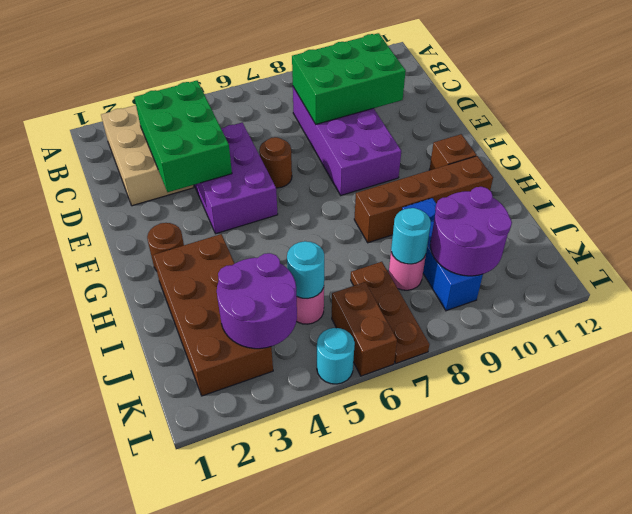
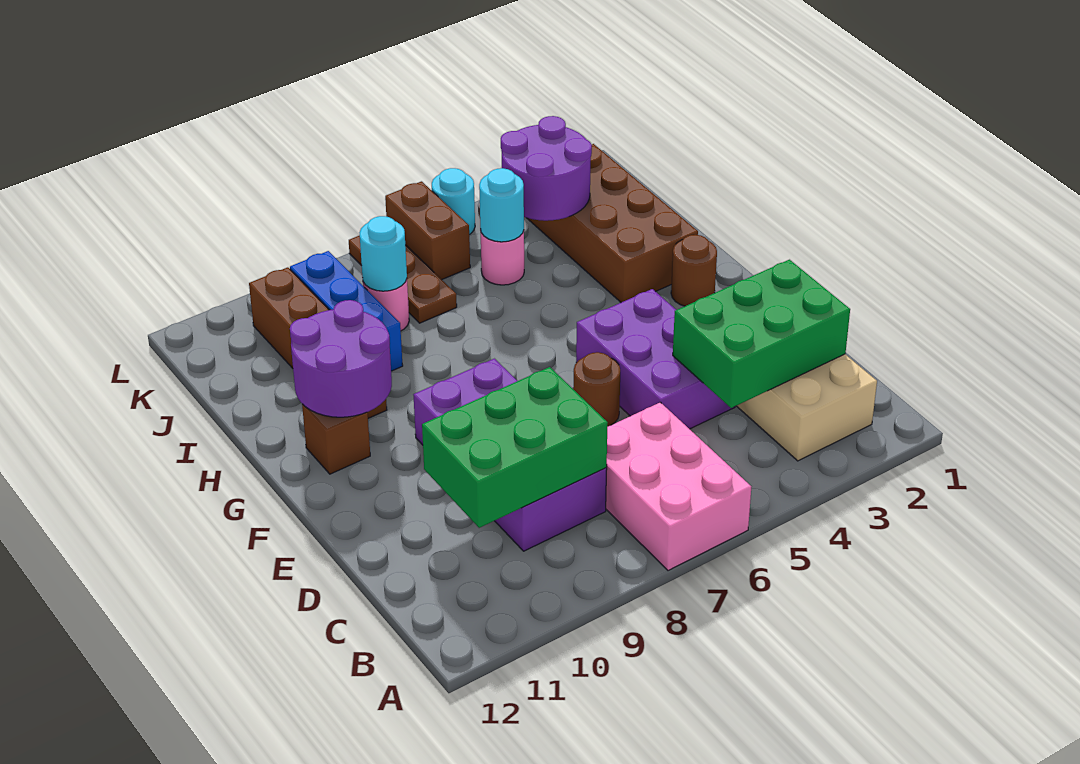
none -> pink brick A6:C7 level 1
green brick C3:E4 level 2 -> green brick C2:D4 level 2
brown brick H8:H11 level 1 -> brown brick H10:K10 level 1
purple round brick J9:K10 level 2 -> purple round brick G10:H11 level 2

